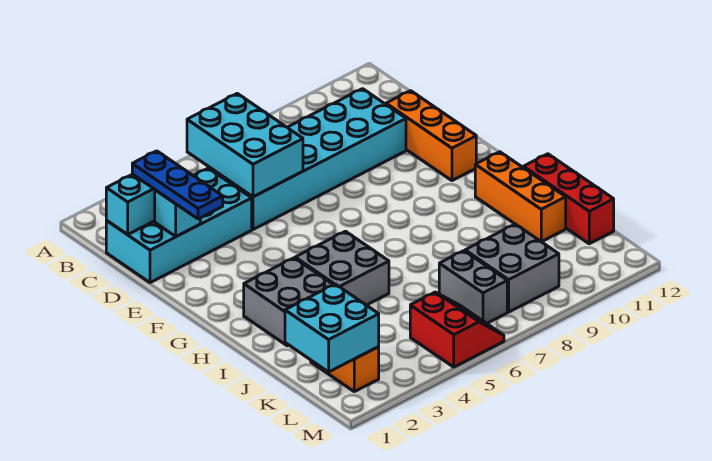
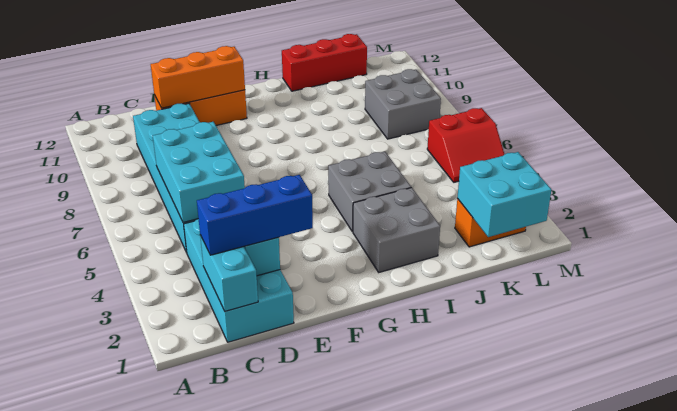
cyan brick B5:D6 level 2 -> cyan brick C5:D7 level 2
blue plate C2:E2 level 3 -> blue brick C2:E2 level 3
orange brick H11:J11 level 1 -> orange brick D11:F11 level 2
grey brick K7:L7 level 1 -> none
red slope L5:M6 level 1 top 5 -> red slope L5:M6 level 1 top 6

